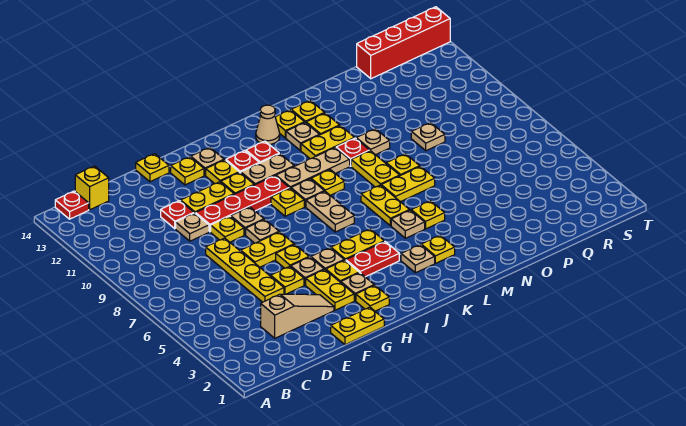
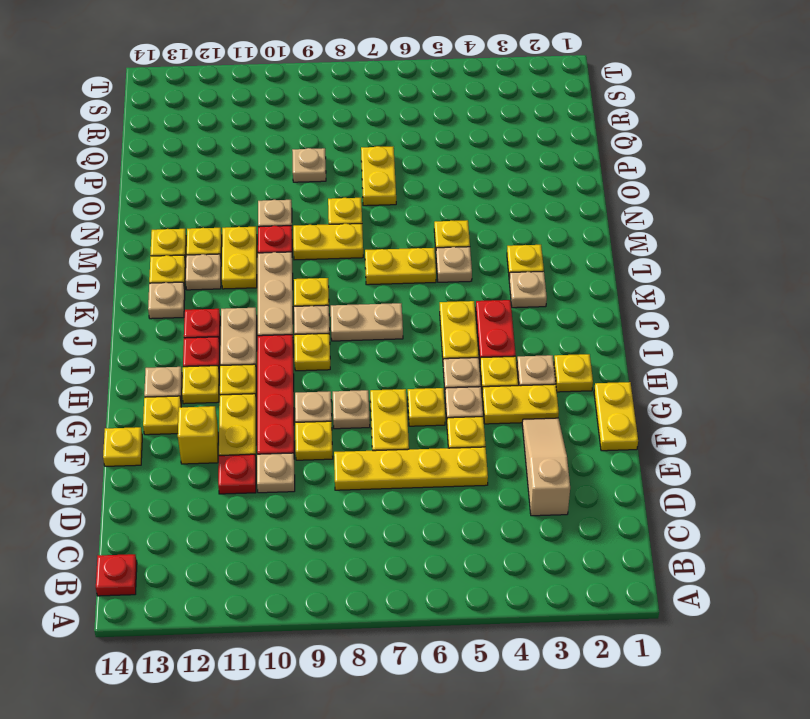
yellow brick C14 level 1 -> yellow brick F12 level 1
tan cone K13 level 1 -> tan plate K13 level 1
yellow plate M7:N7 level 1 -> yellow plate O7:P7 level 1
red brick Q14:T14 level 1 -> none

